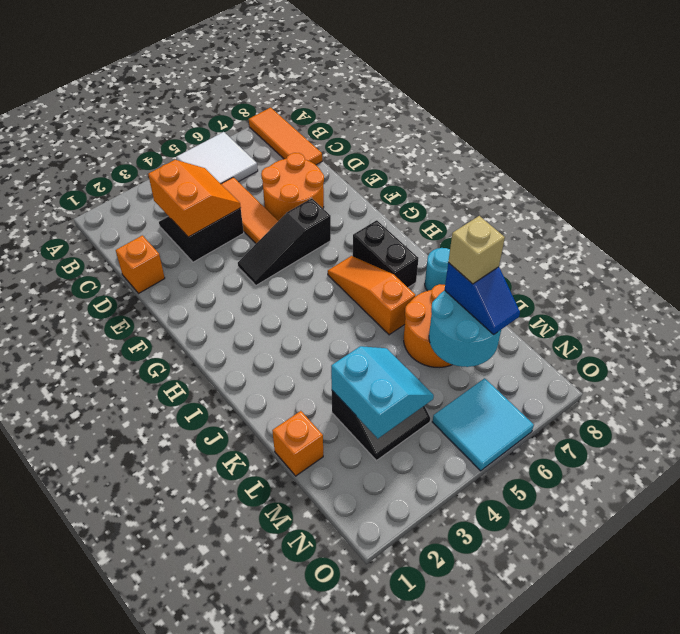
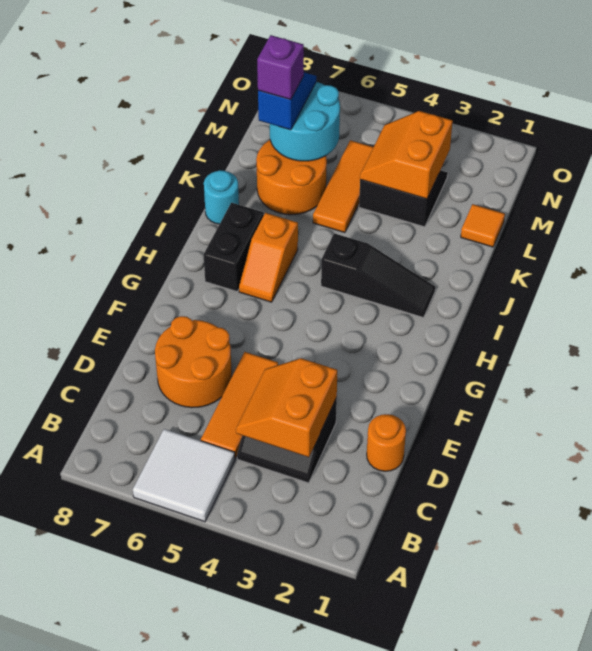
orange tile A8:C8 level 1 -> orange tile K5:M5 level 1
orange brick D1 level 1 -> orange round brick D1 level 1
black slope F4:F6 level 1 top 6 -> black slope I2:I4 level 1 top 4
orange slope H6:J6 level 1 top J -> orange slope H6:I6 level 1 top I
orange brick L1 level 1 -> orange tile L1 level 1
cyan slope L3:M4 level 2 top 3 -> orange slope L3:M4 level 2 top 3
tan brick L7 level 4 -> purple brick L7 level 4
cyan tile N5:O6 level 1 -> none

